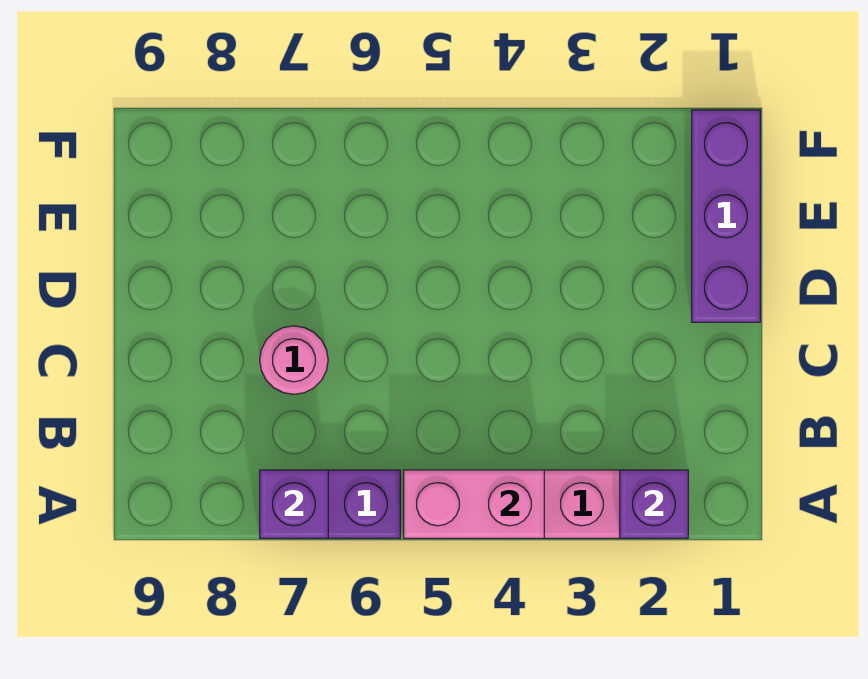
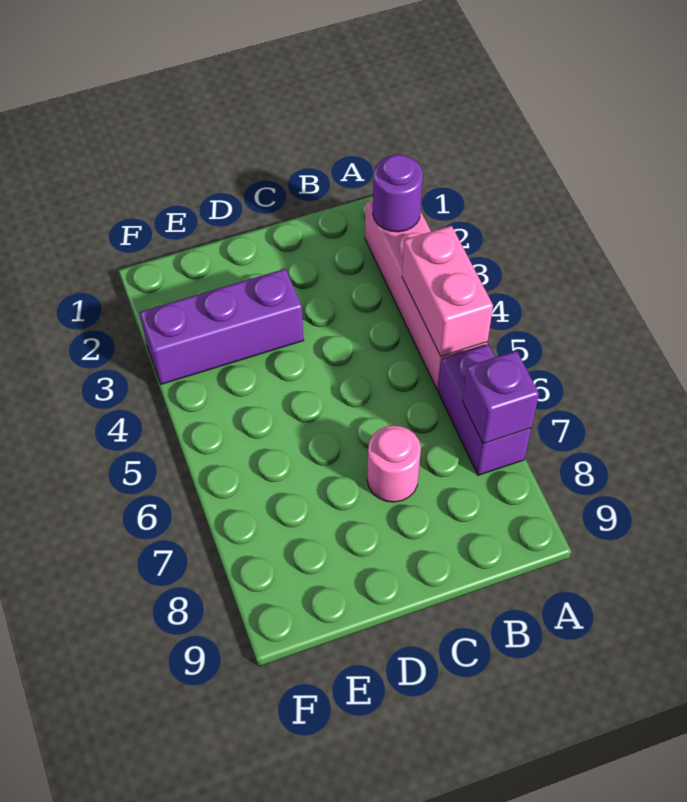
purple brick A2 level 2 -> purple round brick A2 level 2
purple brick D1:F1 level 1 -> purple brick D3:F3 level 1

